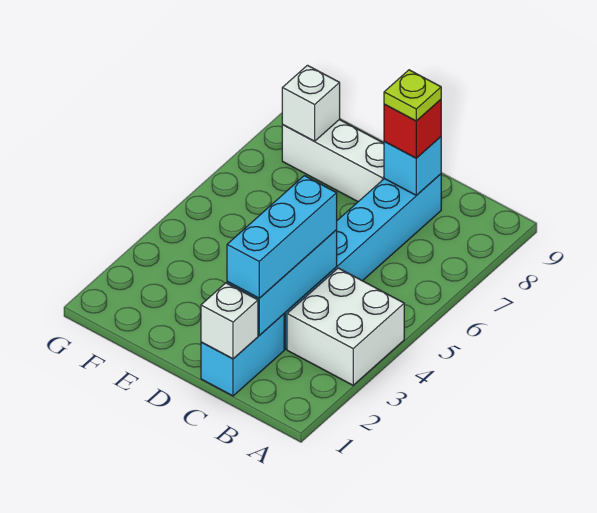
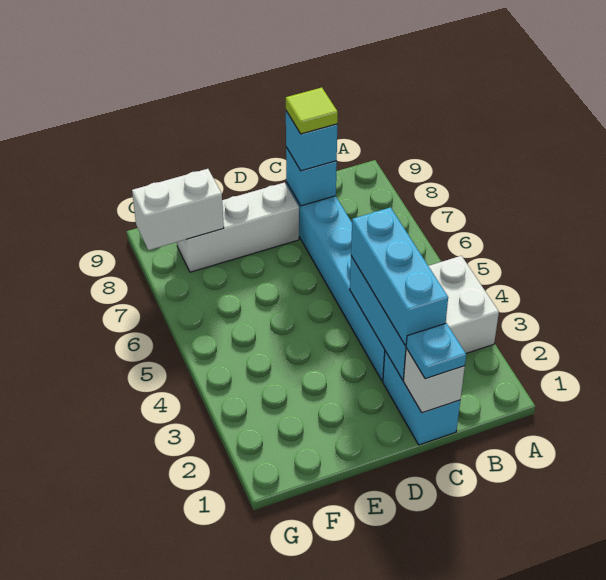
none -> cyan plate C1 level 3
red brick C8 level 3 -> cyan brick C8 level 3
lime plate C8 level 4 -> lime tile C8 level 4
white brick F8 level 2 -> white brick F8:G8 level 2

